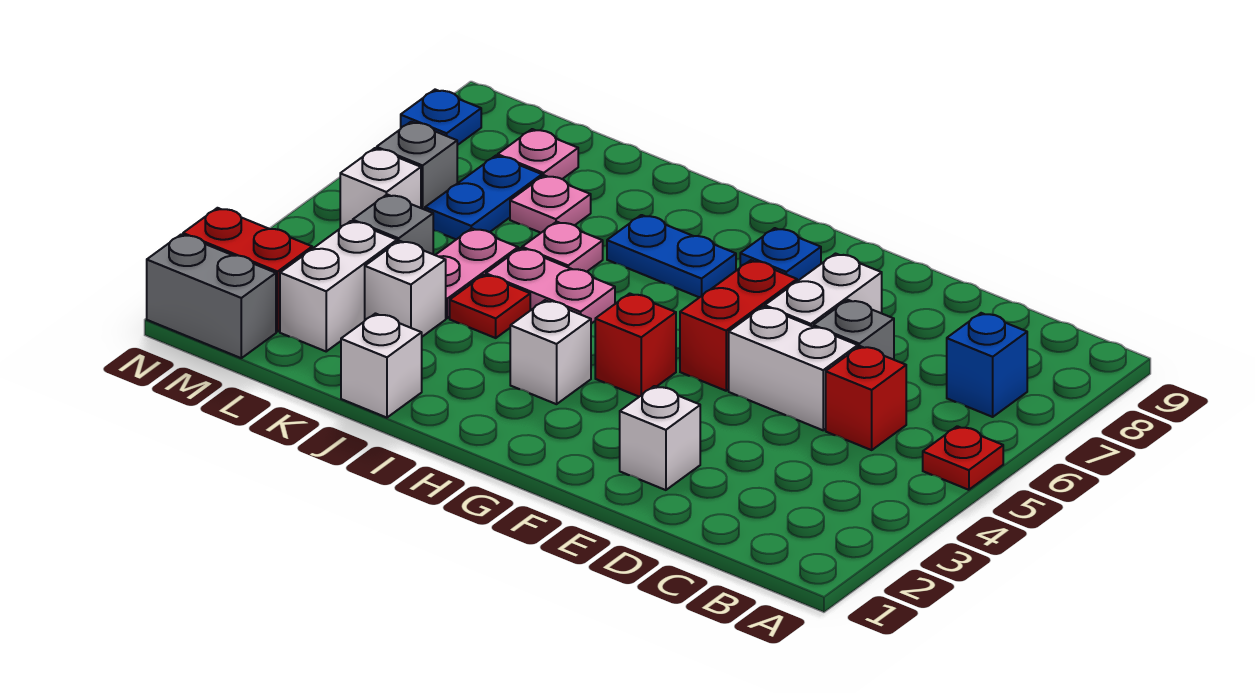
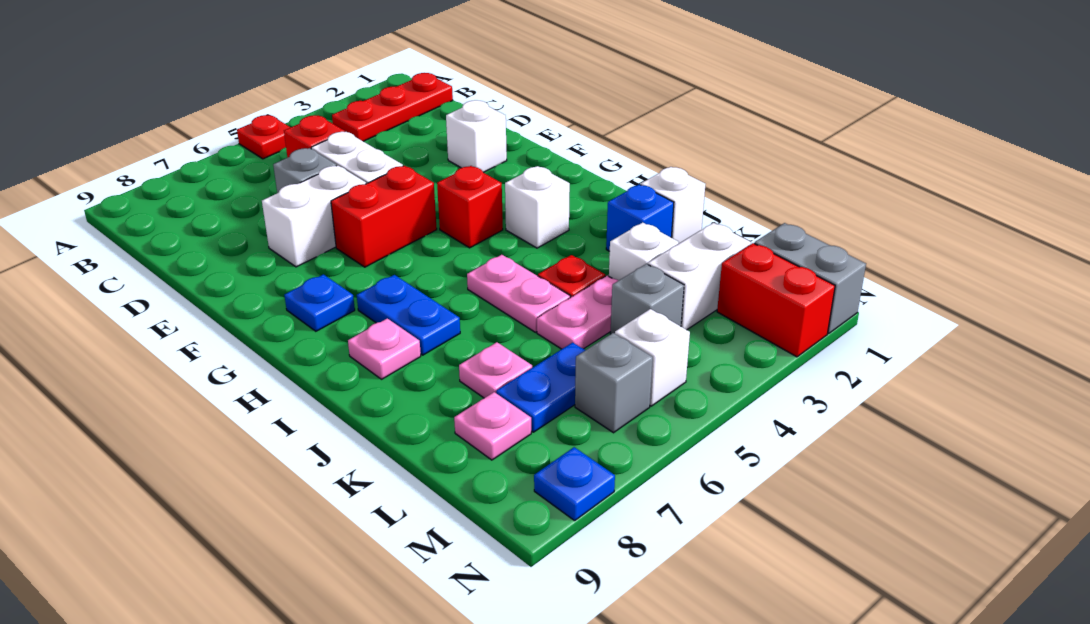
none -> red plate B1:B3 level 1
blue brick B7 level 1 -> blue brick J2 level 1
pink plate J6 level 1 -> pink plate I8 level 1

